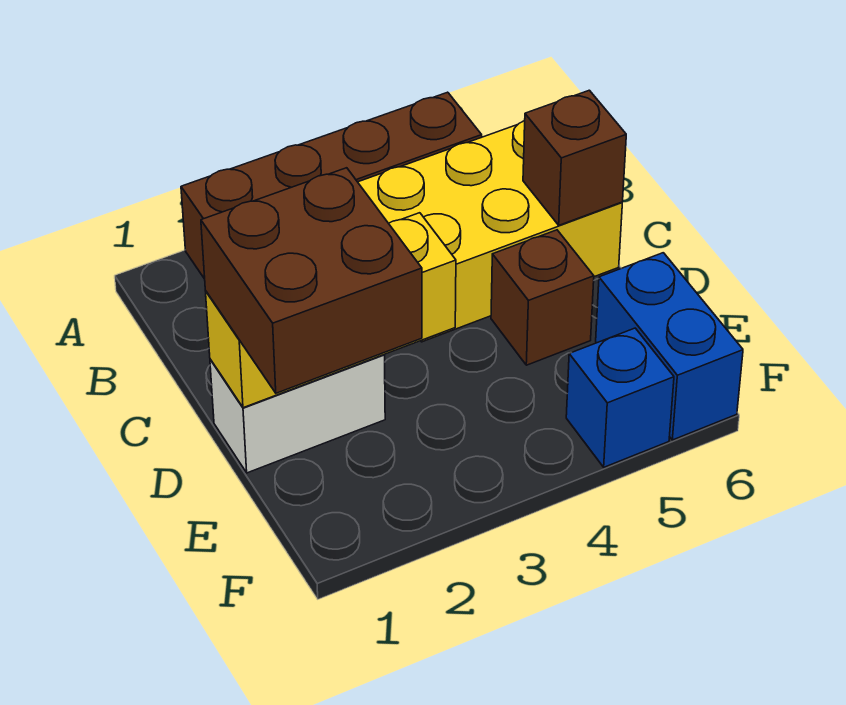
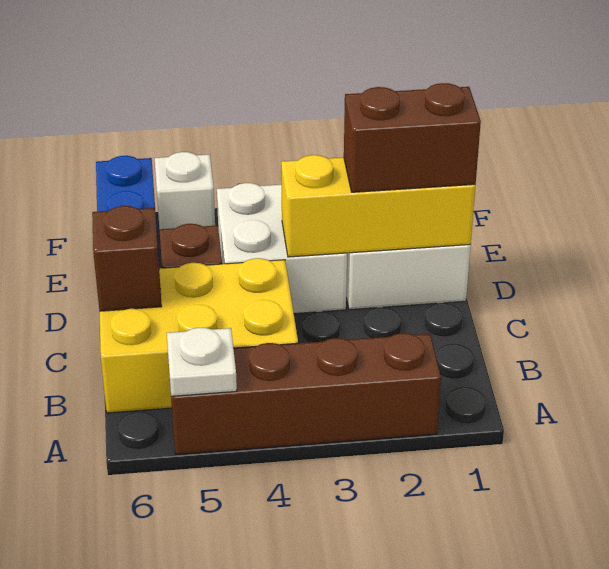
none -> white plate A5 level 2
brown brick D1:E2 level 3 -> brown brick D1:D2 level 3
none -> white brick D3:E4 level 1
blue brick F5 level 1 -> white brick F5 level 1

